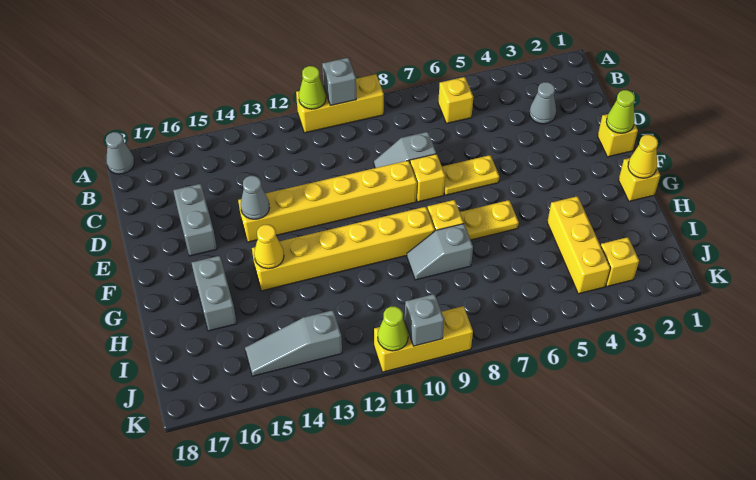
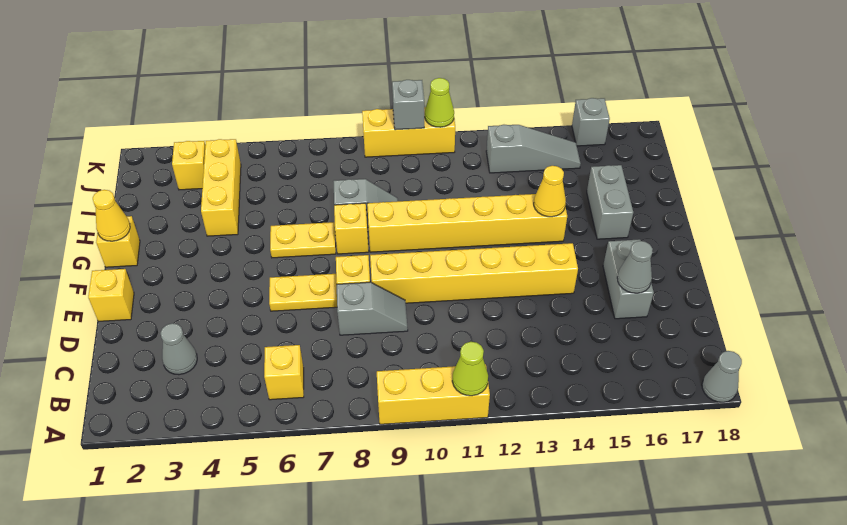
grey brick A10 level 2 -> grey brick K16 level 1
lime cone E1 level 2 -> none
grey cone E14 level 2 -> grey cone D16 level 2

